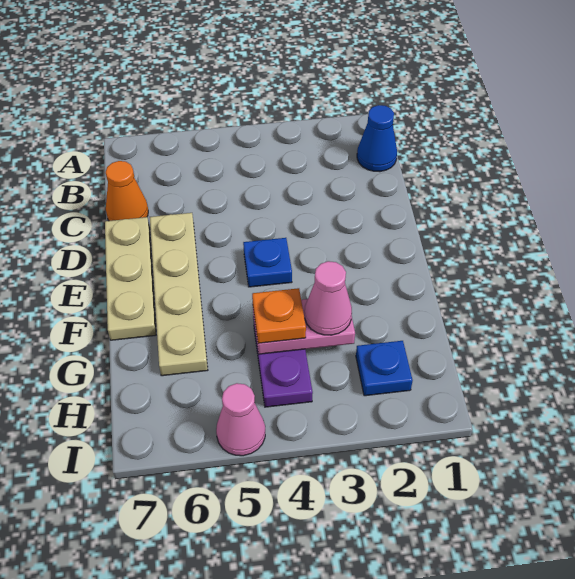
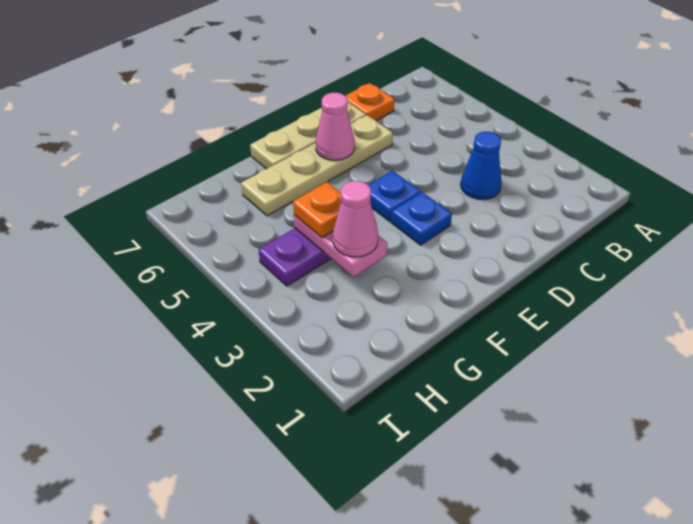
blue cone B1 level 1 -> blue cone C3 level 1
orange cone C7 level 1 -> orange plate C7 level 1
blue plate H2 level 1 -> blue plate E3 level 1
pink cone I5 level 1 -> pink cone E6 level 2

